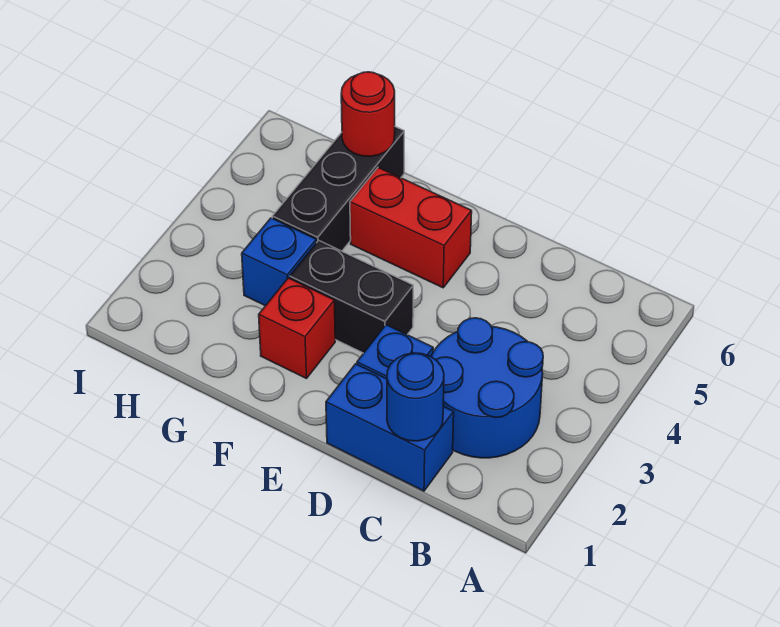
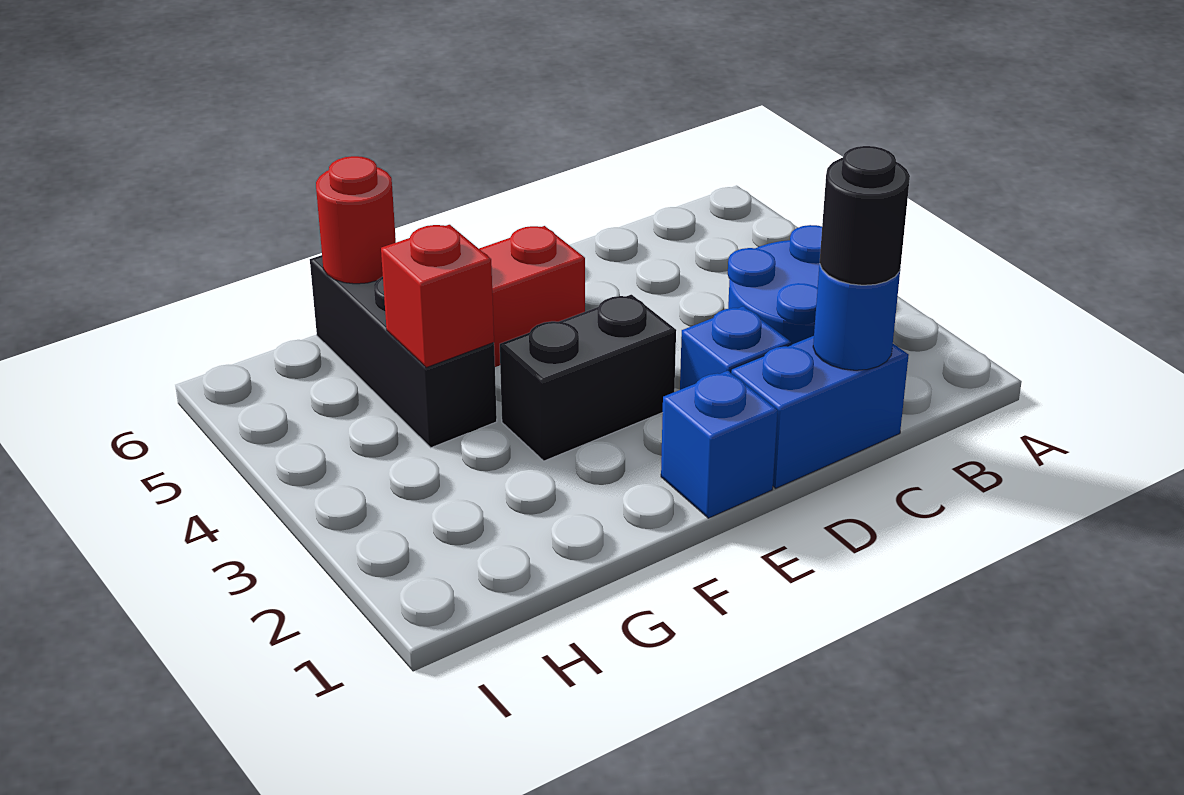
none -> black round brick C1 level 3
red brick F2 level 1 -> red brick G4 level 2
blue brick G3 level 1 -> blue brick E1 level 1

